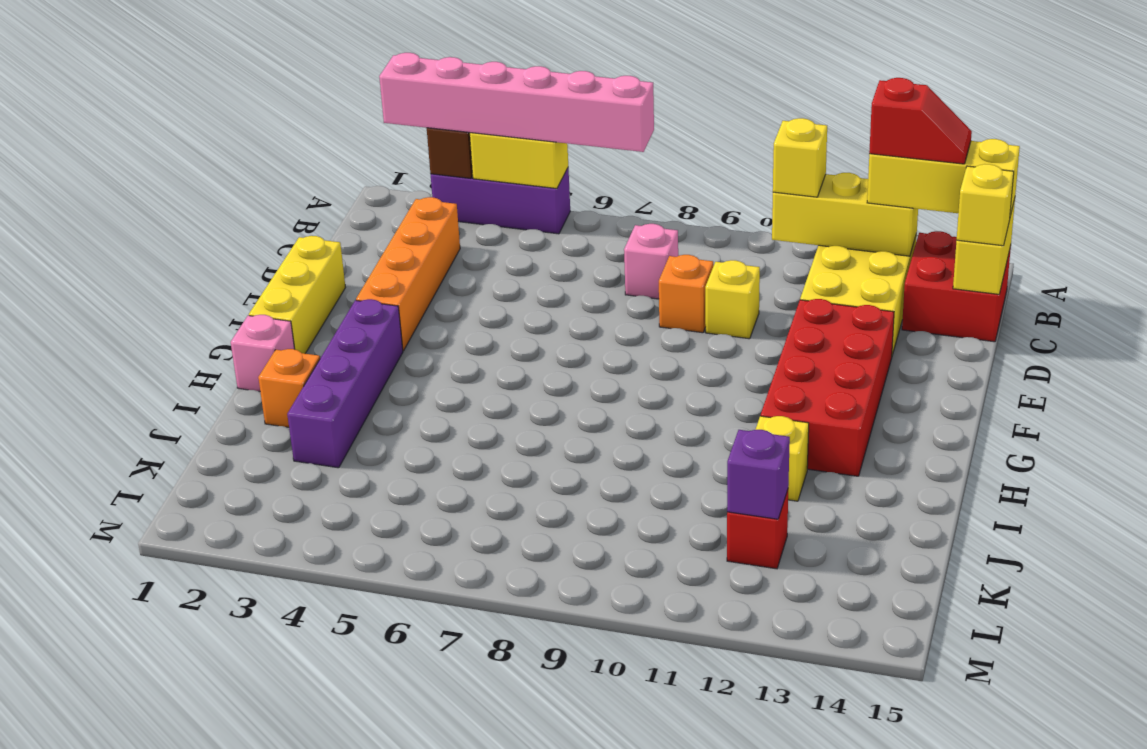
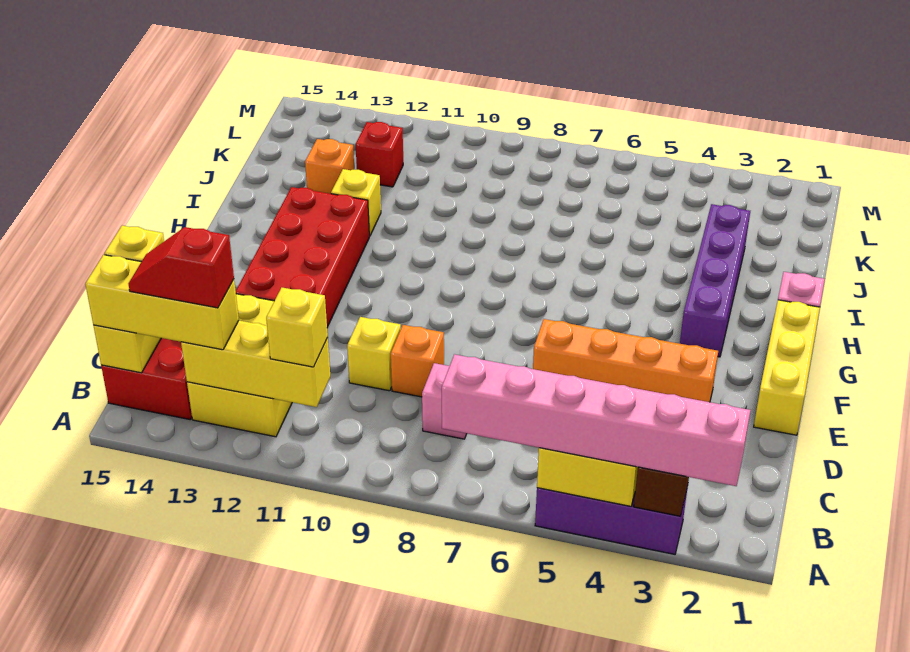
orange brick C3:F3 level 1 -> orange brick E3:E6 level 1
orange brick I2 level 1 -> orange brick J13 level 1
purple brick K12 level 2 -> none

